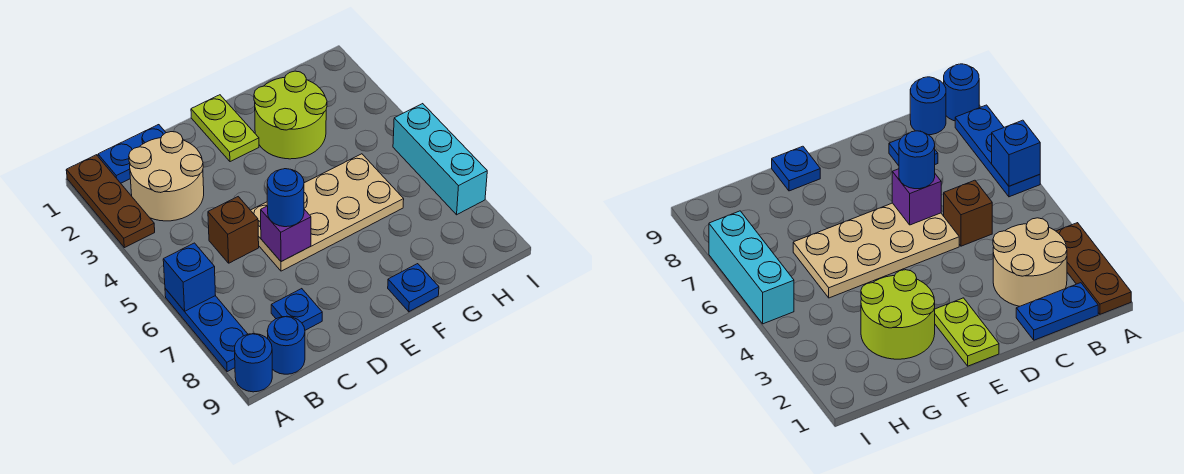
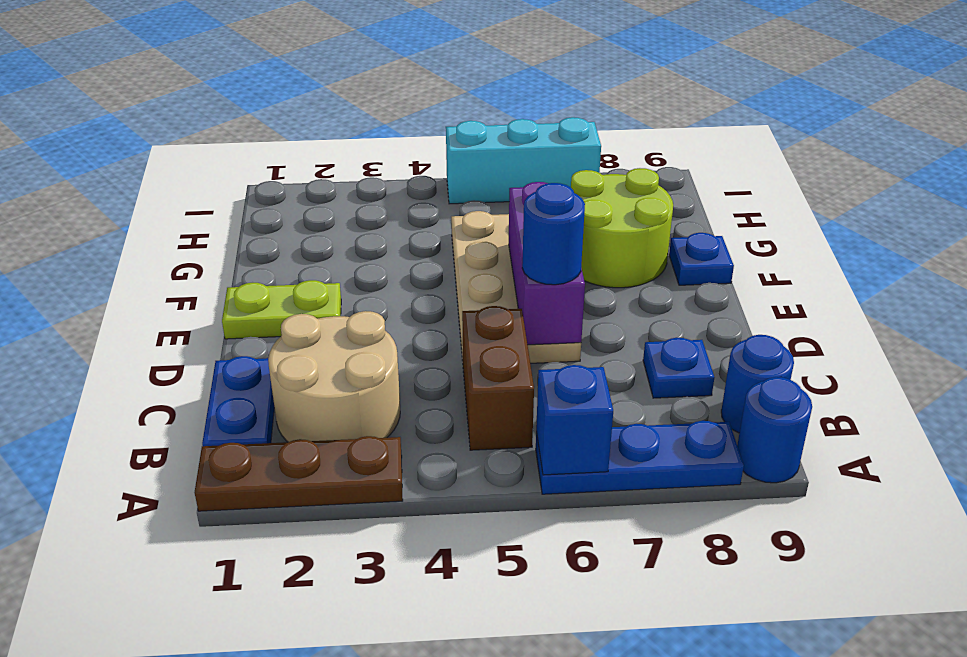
brown brick C5 level 1 -> brown brick B5:C5 level 1
purple brick D6 level 2 -> purple brick D6:F6 level 2
lime round brick F2:G3 level 1 -> lime round brick F7:G8 level 1

